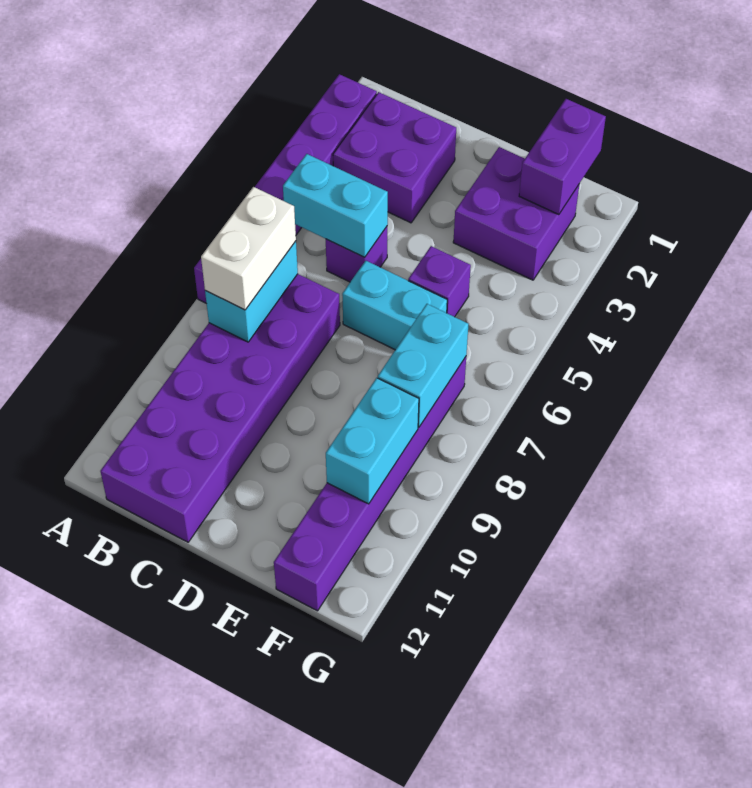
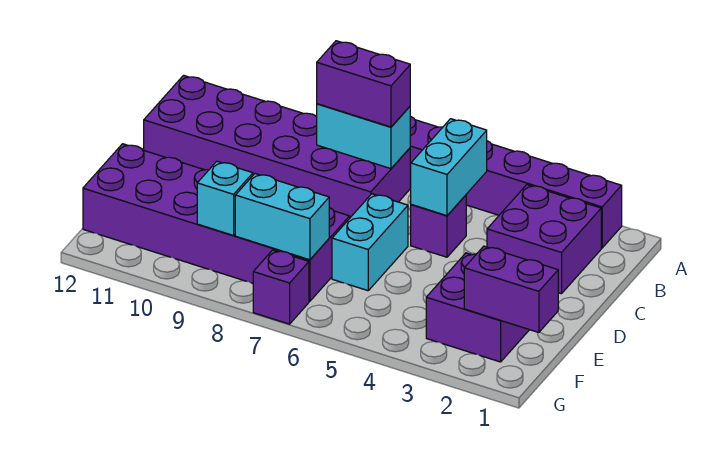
white brick B7:B8 level 3 -> purple brick B7:B8 level 3
purple brick E5 level 1 -> purple brick G7 level 1
purple brick F7:F12 level 1 -> purple brick E7:F12 level 1
cyan brick F9:F10 level 2 -> cyan brick F9 level 2

